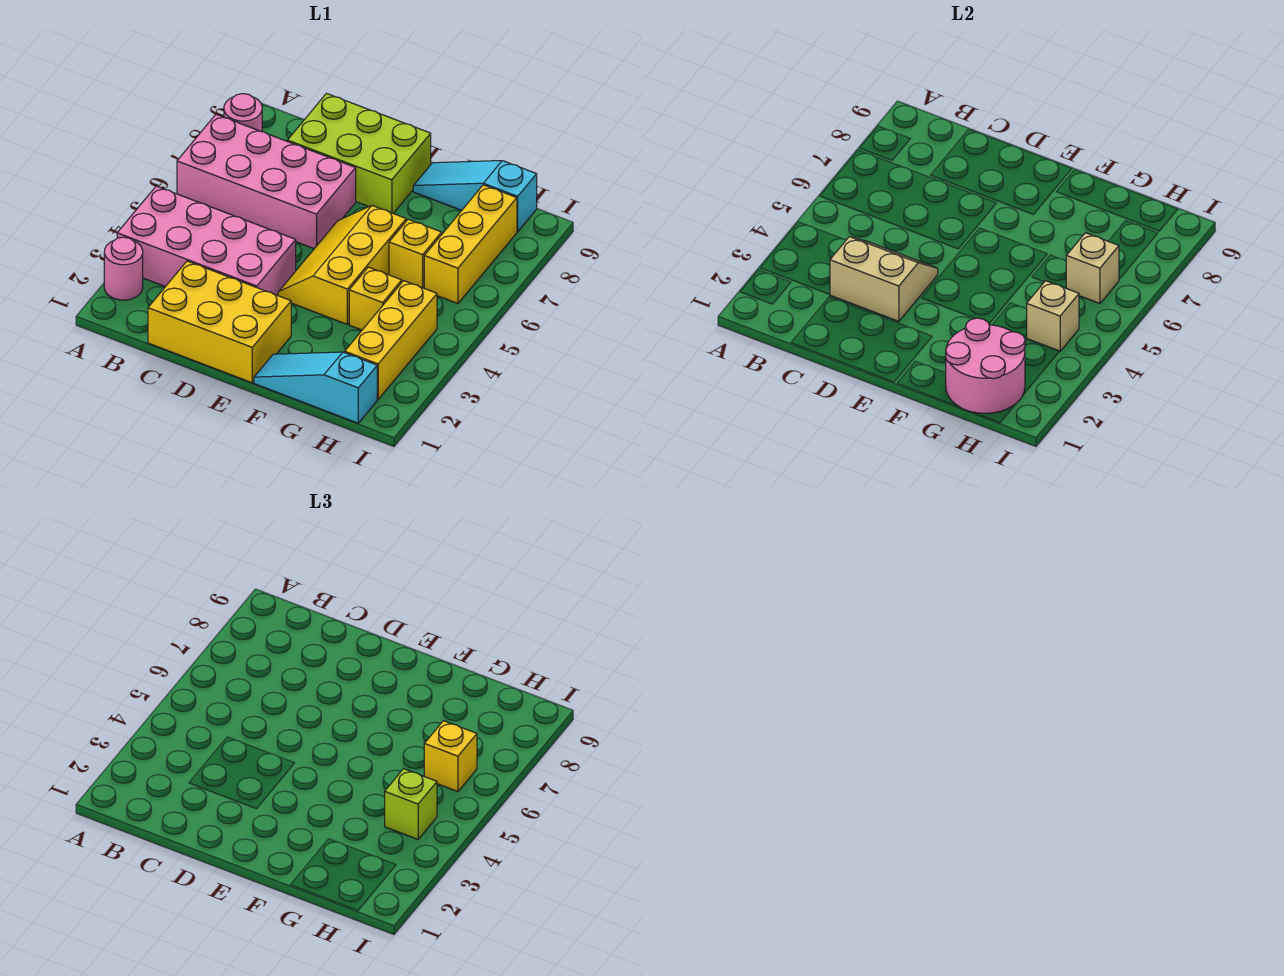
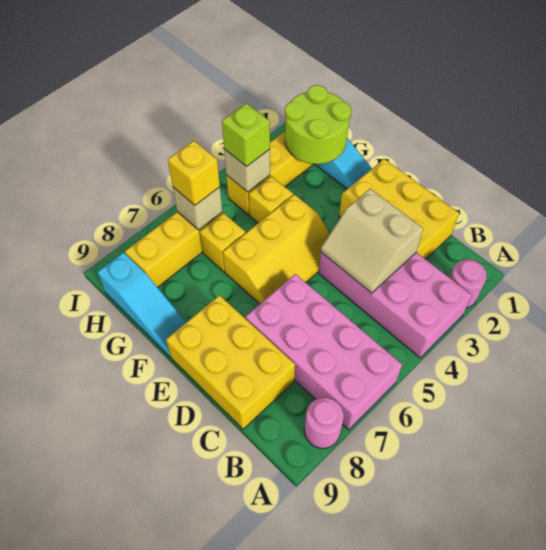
lime brick C8:E9 level 1 -> yellow brick C8:E9 level 1
pink round brick G1:H2 level 2 -> lime round brick G1:H2 level 2

